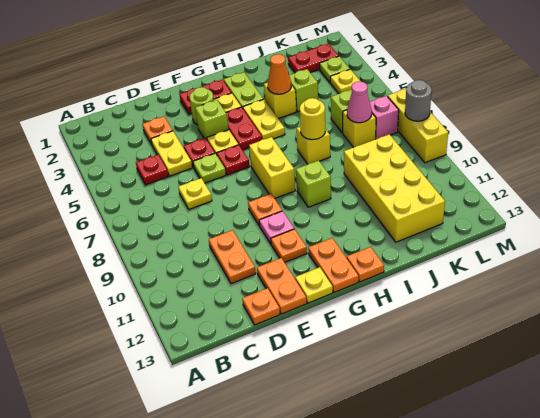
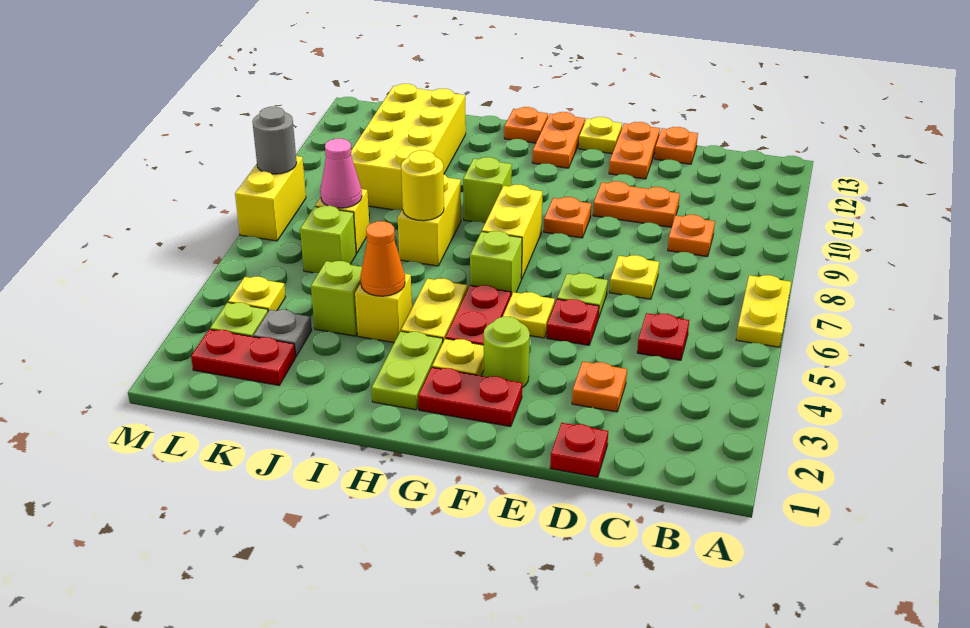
yellow plate D4:D5 level 1 -> yellow plate A6:A7 level 1
orange plate D10:D11 level 1 -> orange plate D10:E10 level 1
lime brick F4 level 1 -> lime brick G6 level 1
red plate F6 level 1 -> red plate D1 level 1
pink plate F10 level 1 -> none
orange plate F11 level 1 -> orange plate C9 level 1
yellow brick I7 level 1 -> yellow brick I7:I8 level 1
none -> grey plate K3 level 1
pink brick L7 level 1 -> none
yellow brick M7:M9 level 1 -> yellow brick M7:M8 level 1

